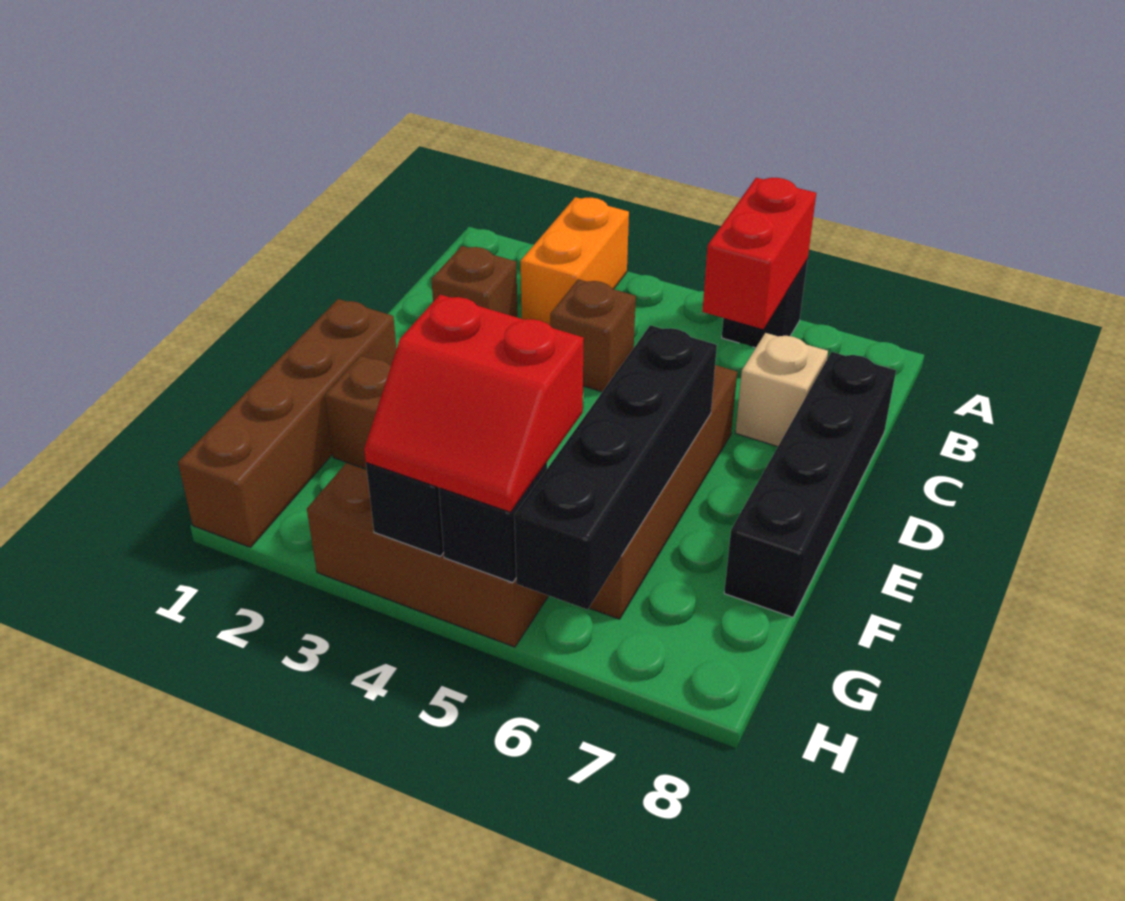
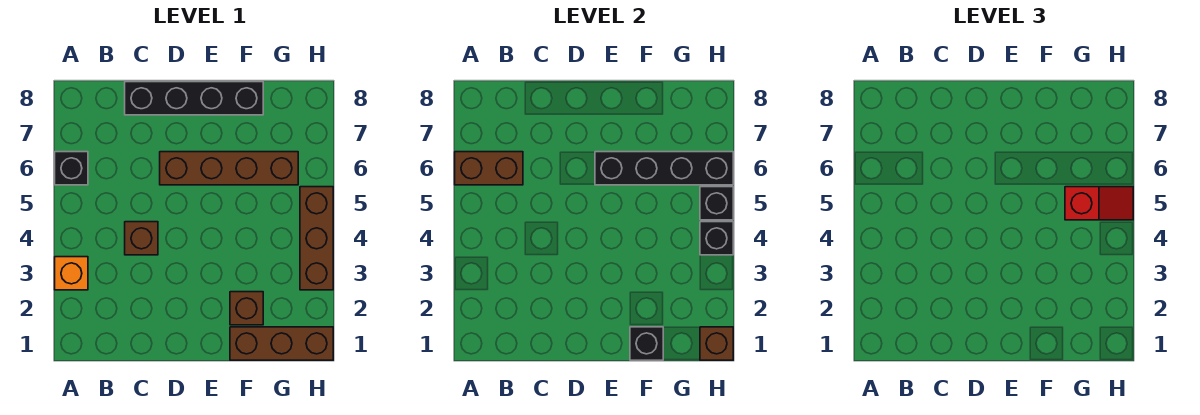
orange brick A3:B3 level 1 -> orange brick A3 level 1
red brick A6:B6 level 2 -> brown brick A6:B6 level 2
brown brick C2 level 1 -> brown brick H1 level 2
tan brick C7 level 1 -> none
brown brick E1:H1 level 1 -> brown brick F1:H1 level 1
none -> black brick F1 level 2
red slope G4:H5 level 3 top G -> red slope G5:H5 level 3 top G

